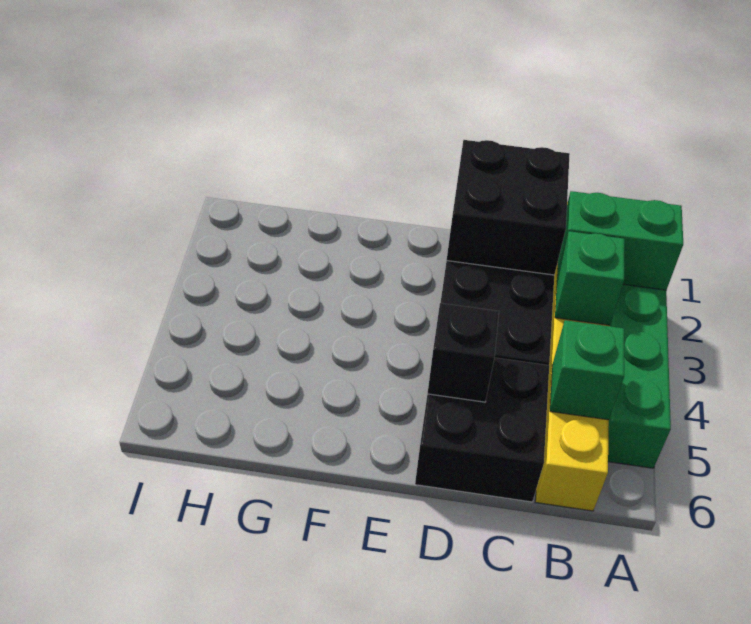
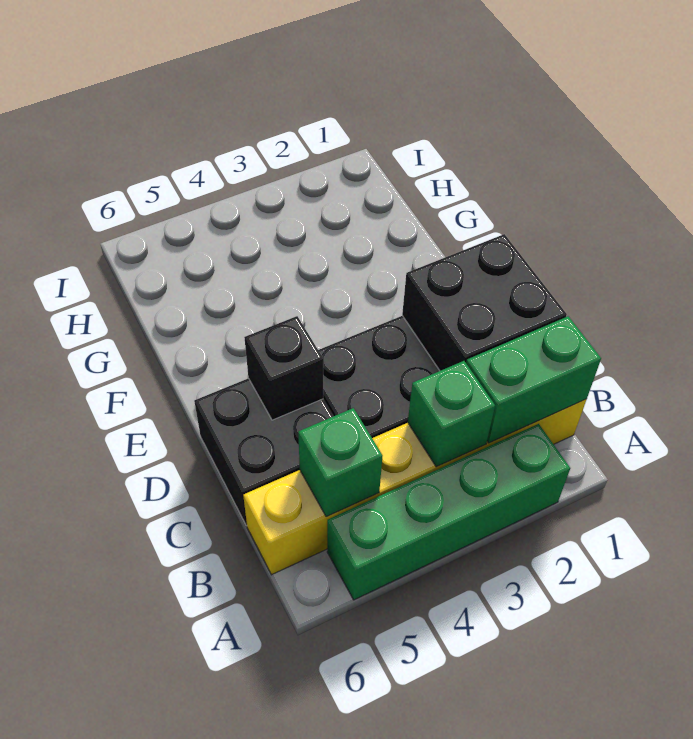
green brick A2:B2 level 2 -> green brick B1:B2 level 2

